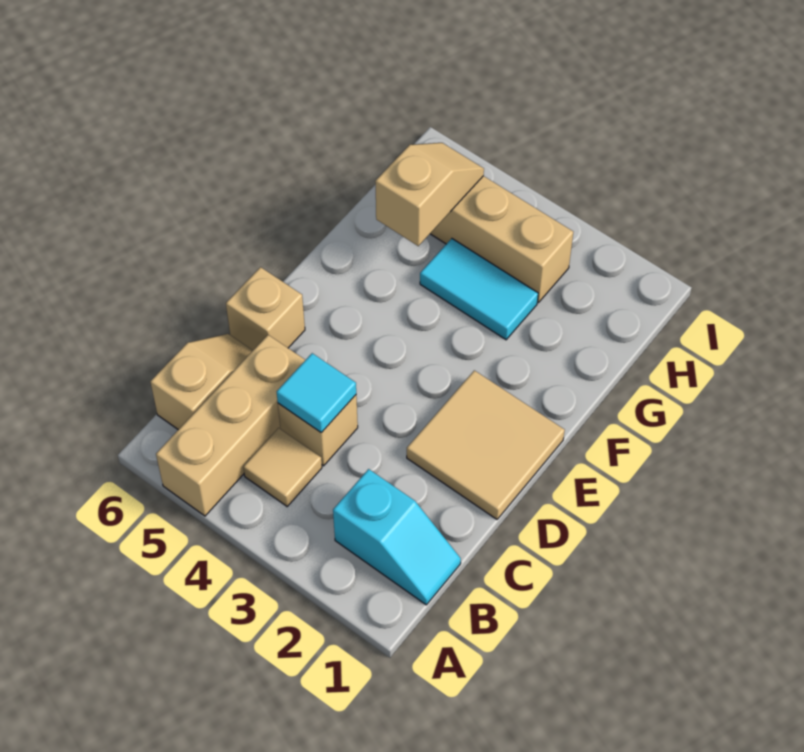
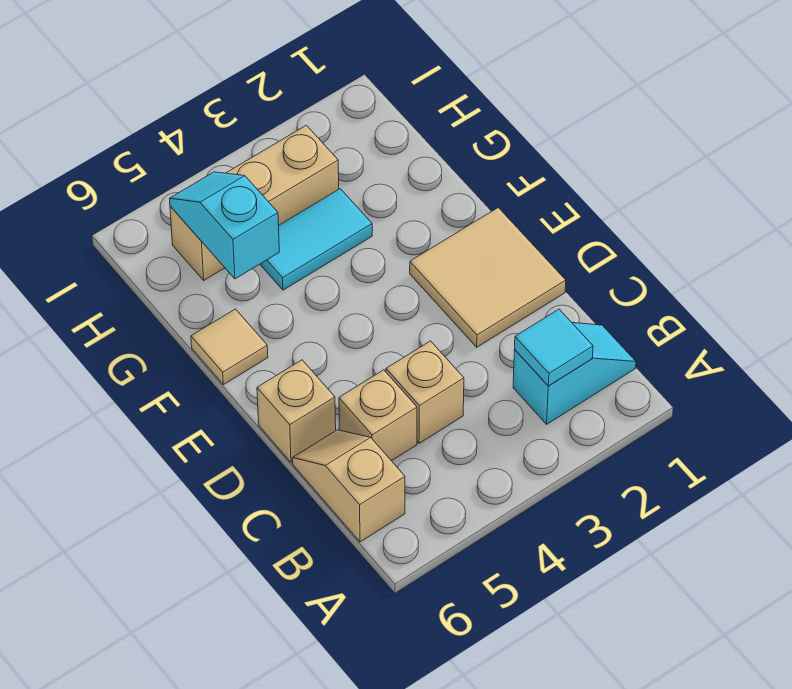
tan brick A5:C5 level 1 -> tan brick C5 level 1
tan tile B4 level 1 -> tan tile F6 level 1
cyan tile C4 level 2 -> cyan tile B2 level 2
tan slope G5:H5 level 2 top G -> cyan slope G5:H5 level 2 top G

